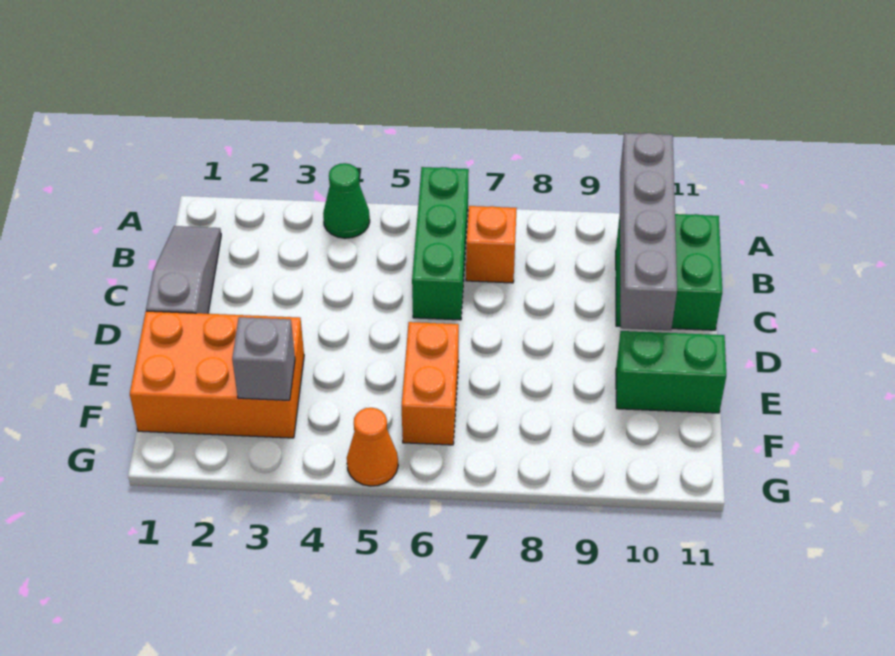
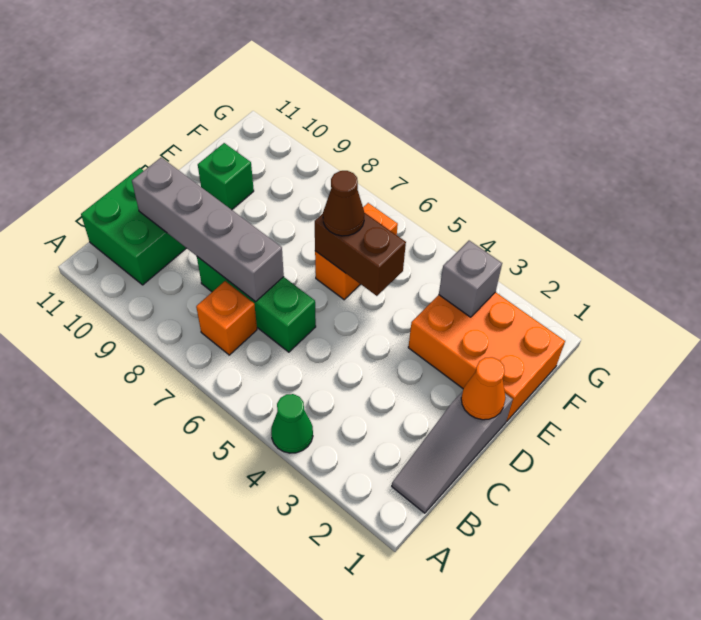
green brick A6:C6 level 1 -> green brick C6:C8 level 1
grey brick A10:D10 level 2 -> grey brick C7:C10 level 2
none -> brown brick E5:E6 level 2
none -> brown cone E6 level 3
green brick E10:E11 level 1 -> green brick E10 level 1
orange cone G5 level 1 -> orange cone D1 level 2

